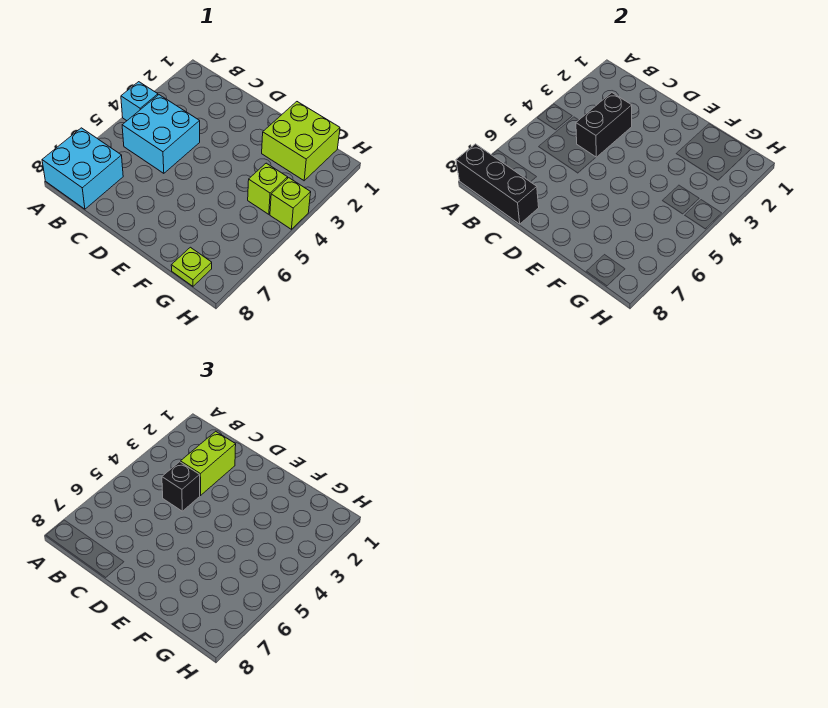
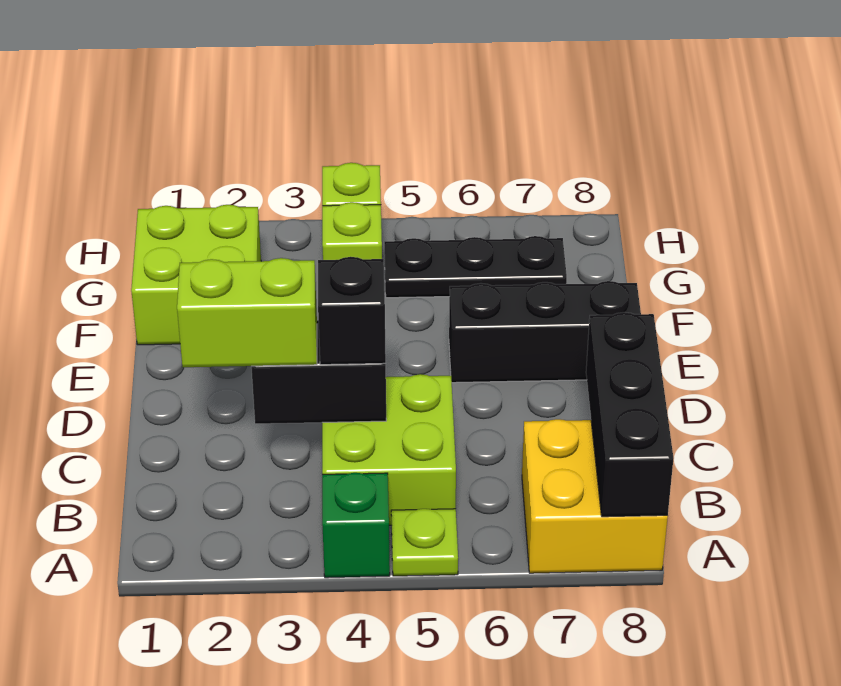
cyan brick A4 level 1 -> green brick A4 level 1
cyan brick A7:B8 level 1 -> yellow brick A7:B8 level 1
cyan brick B4:C5 level 1 -> lime brick B4:C5 level 1
none -> black brick E6:E8 level 1
none -> black plate G5:G7 level 1
lime plate G8 level 1 -> lime plate A5 level 1

